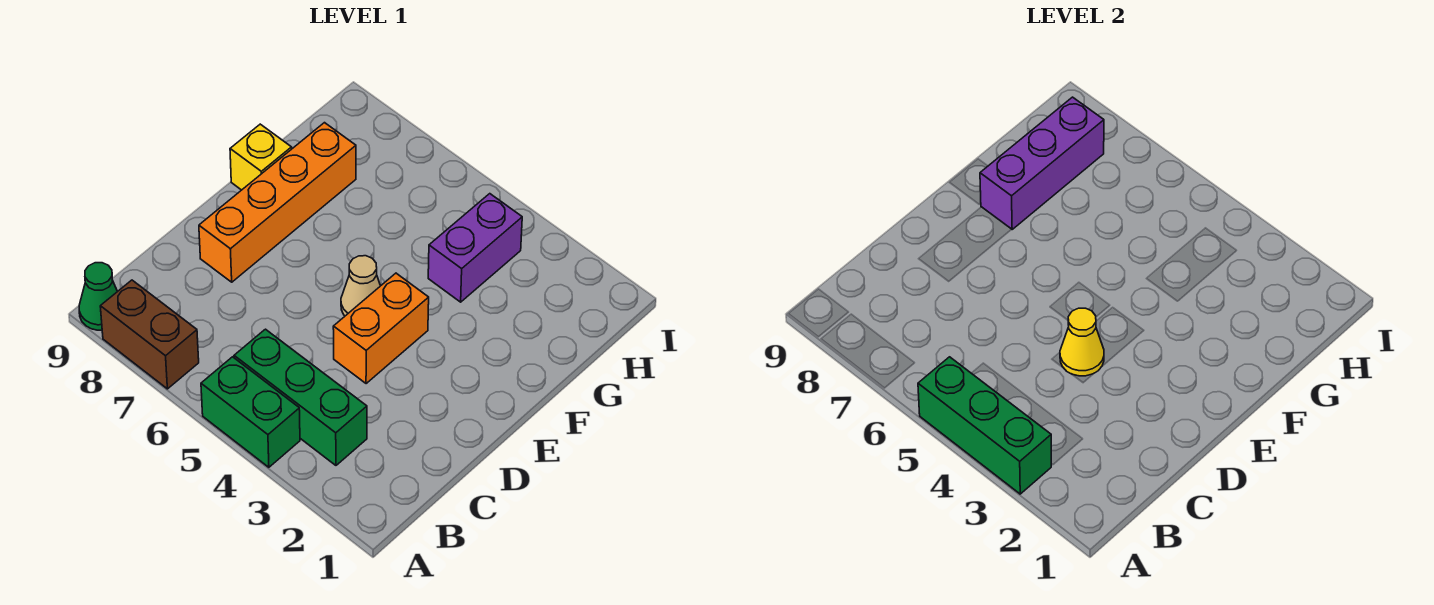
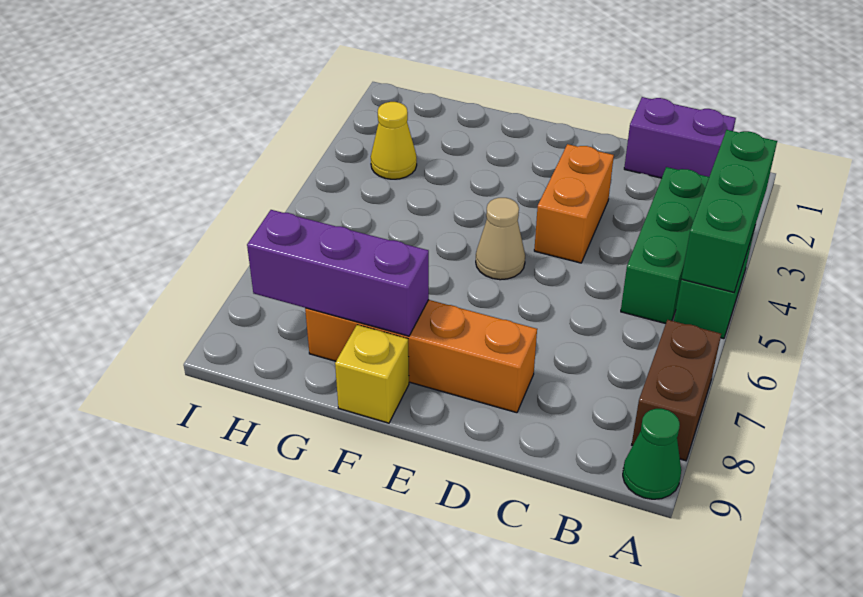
orange brick D4:E4 level 1 -> orange brick D3:D4 level 1
yellow cone D4 level 2 -> yellow cone H3 level 1
purple brick G4:H4 level 1 -> purple brick B1:C1 level 1

